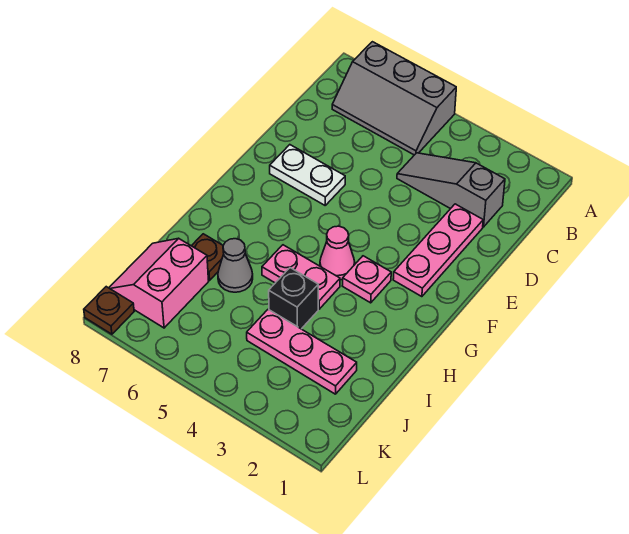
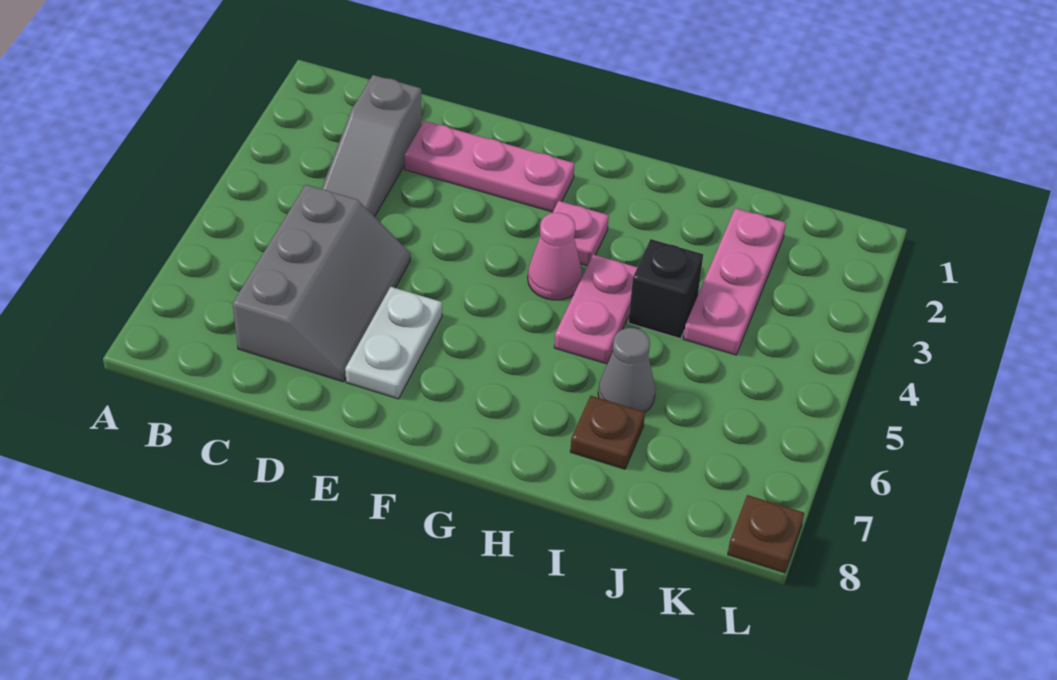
grey slope A5:B7 level 1 top A -> grey slope C5:D7 level 1 top C
pink slope J7:K8 level 1 top 7 -> none

